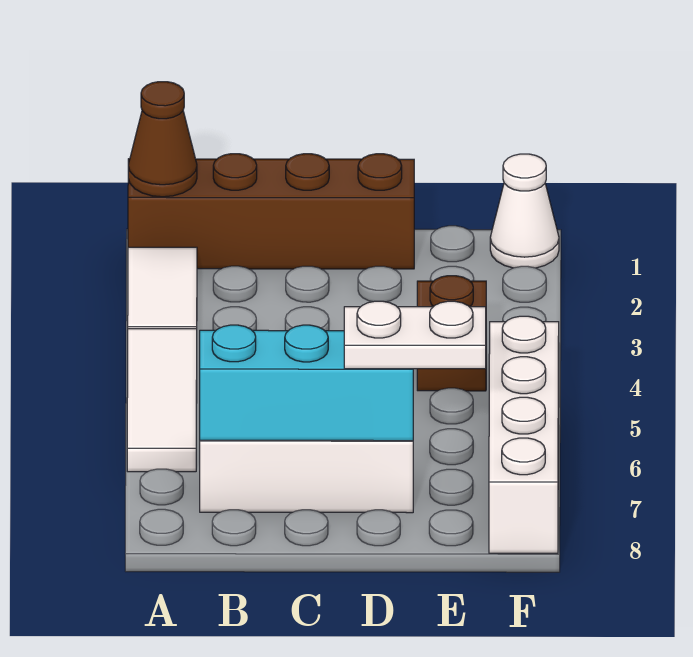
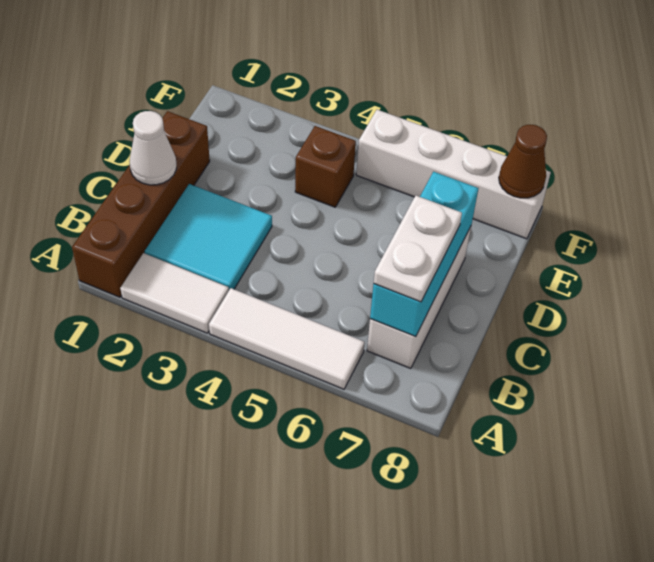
brown cone A1 level 2 -> brown cone F8 level 2
none -> cyan tile B2:C3 level 1
white plate D7:E7 level 3 -> white plate B7:C7 level 3
white cone F1 level 1 -> white cone C1 level 2

